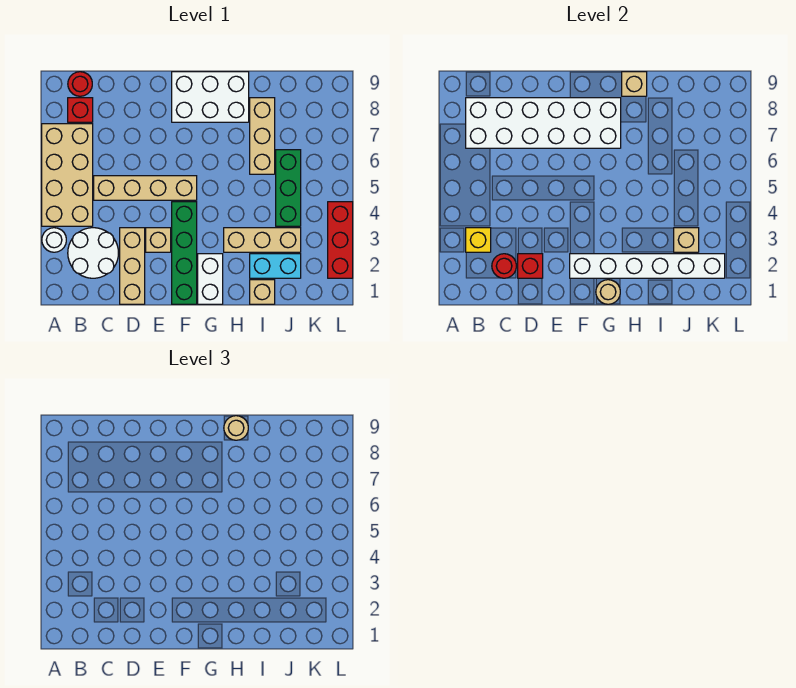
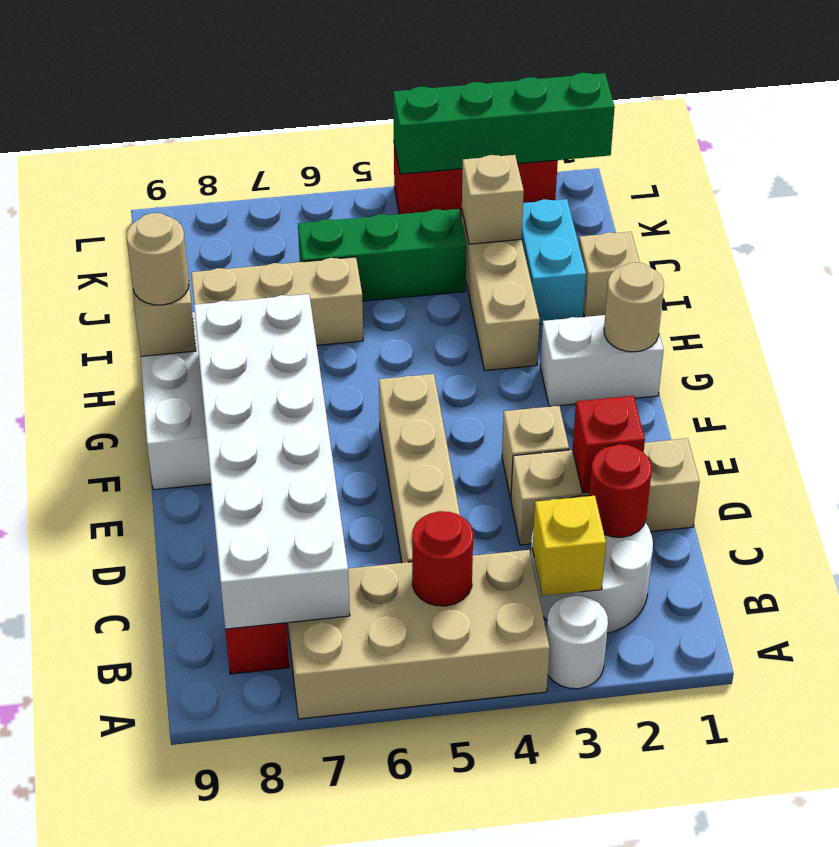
red round brick B9 level 1 -> red round brick B5 level 2
green brick F1:F4 level 1 -> green brick L1:L4 level 2
white brick F2:K2 level 2 -> none

